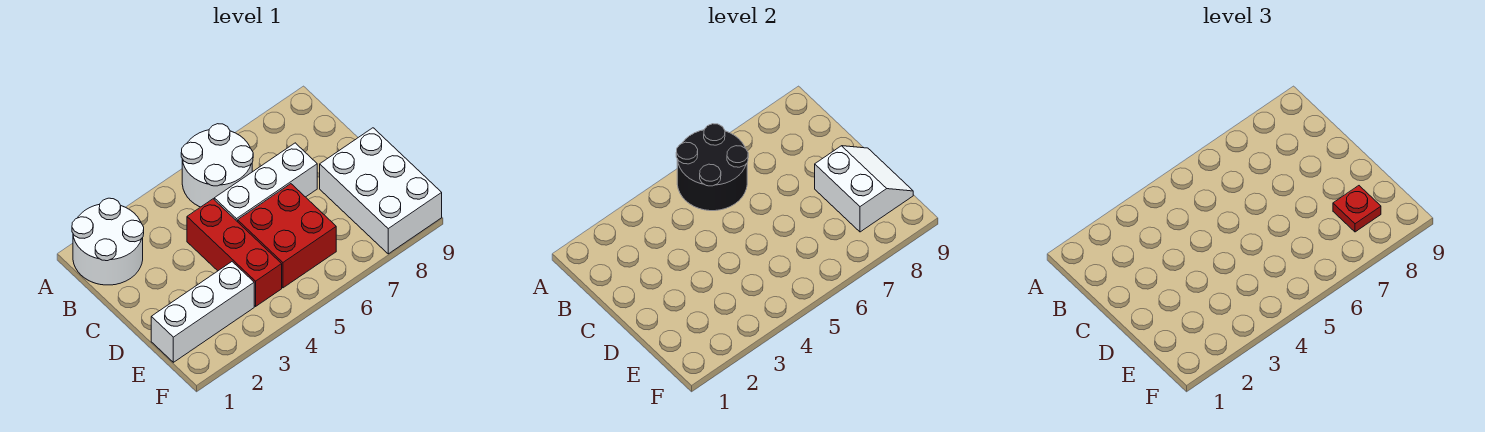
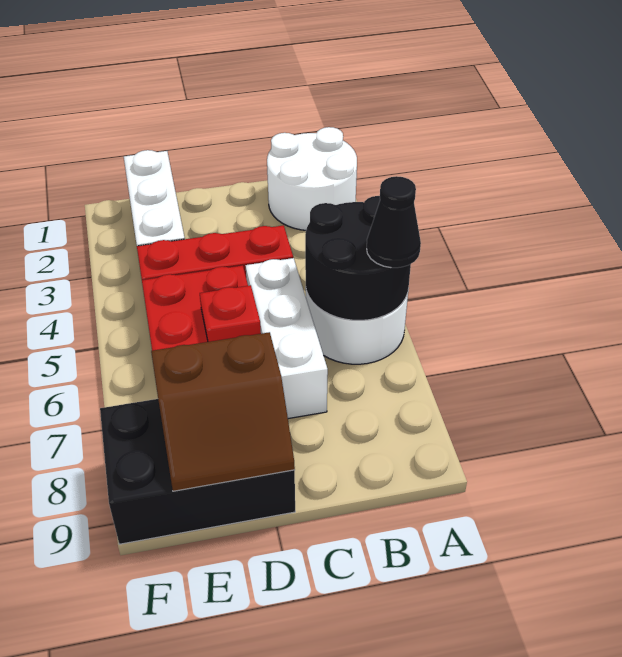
none -> black cone A6 level 3
white brick D8:F9 level 1 -> black brick D8:F9 level 1
white slope D8:E9 level 2 top 8 -> brown slope D8:E9 level 2 top 8
red plate E8 level 3 -> red plate D6 level 2

